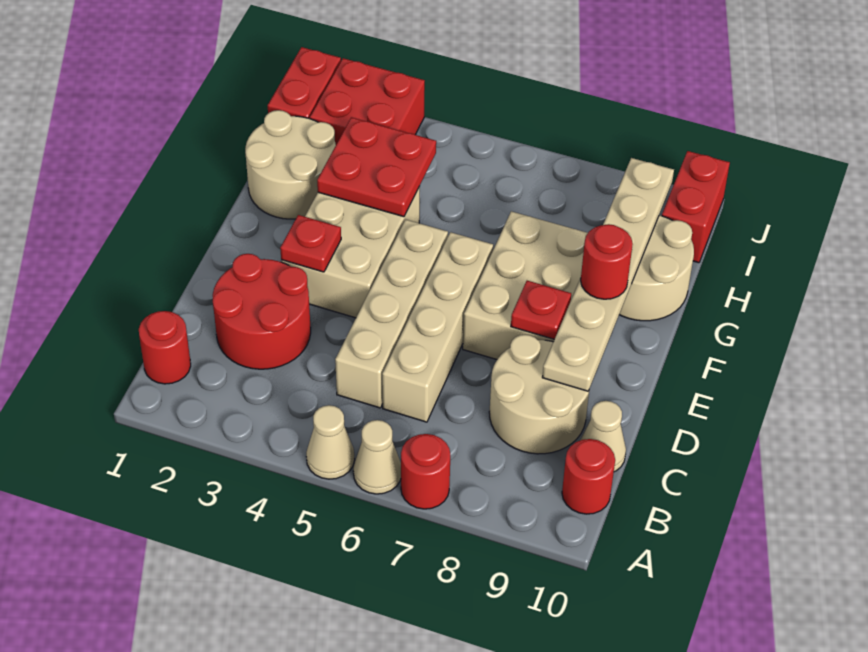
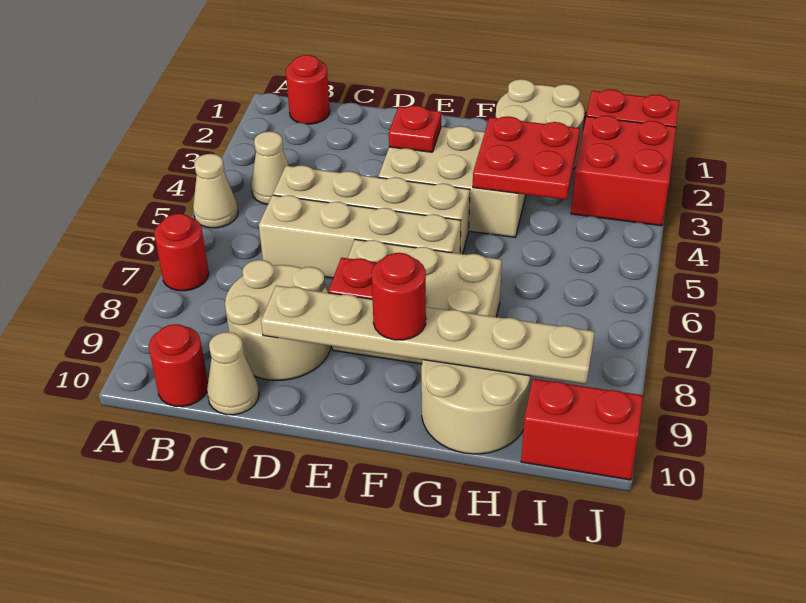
tan cone A6 level 1 -> tan cone B4 level 1
red round brick C2:D3 level 1 -> none

